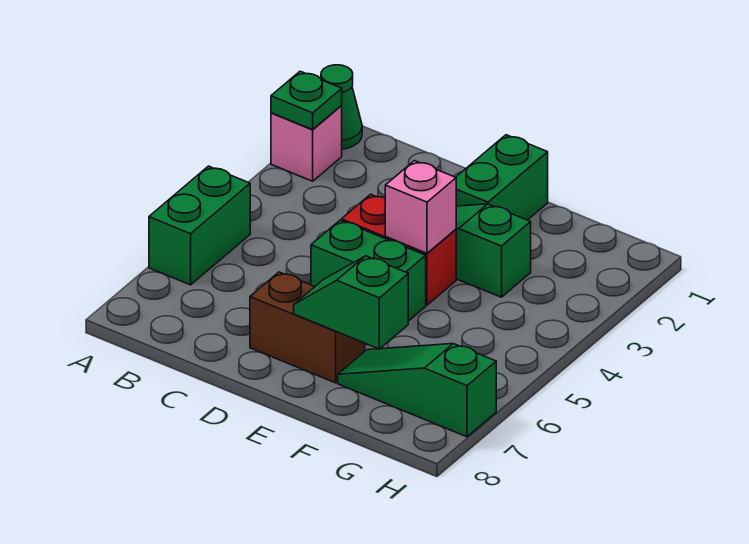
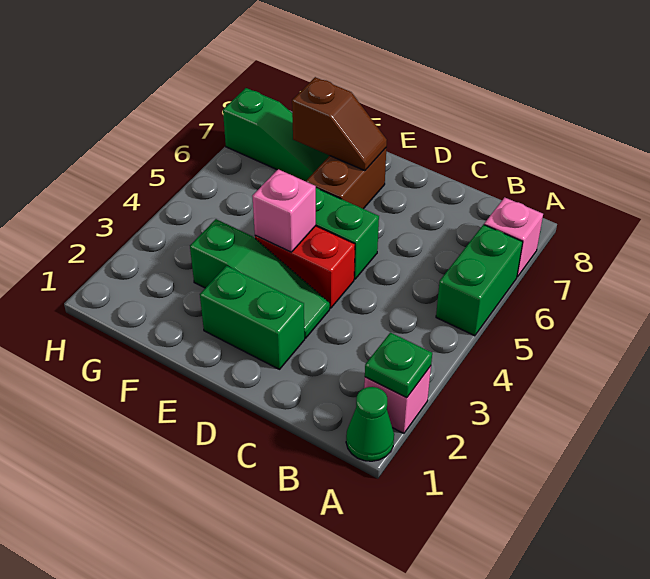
none -> pink brick A7 level 1
brown brick D7:E7 level 1 -> brown brick E6:E7 level 1
green brick E1:E2 level 1 -> green brick D2:E2 level 1
green slope E7:F7 level 2 top F -> brown slope E7:F7 level 2 top F

